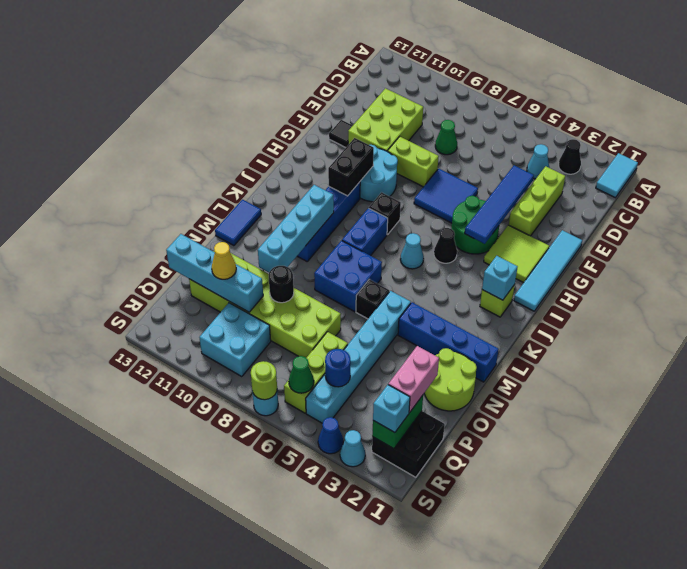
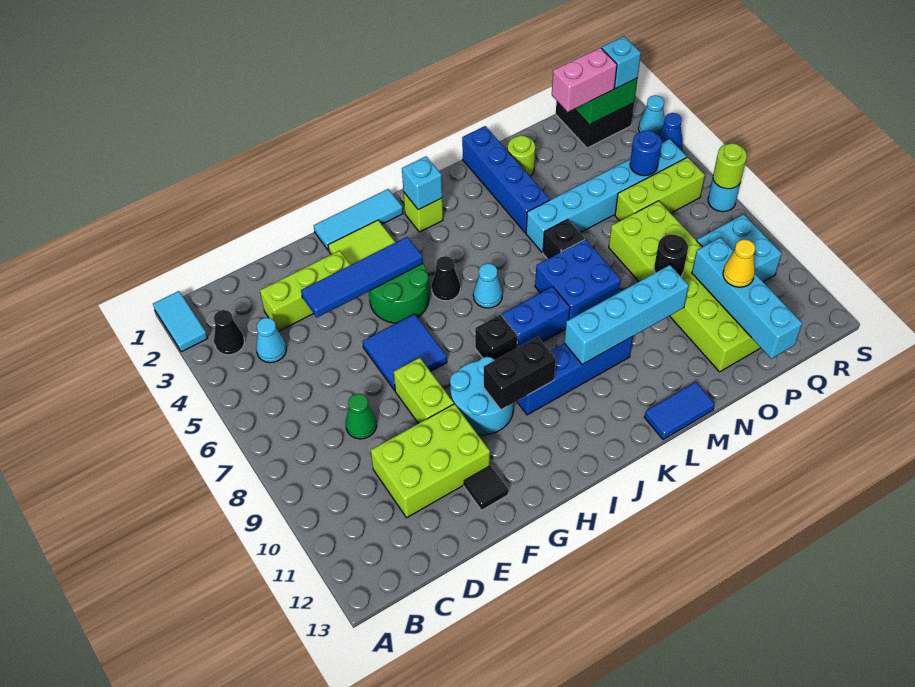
cyan tile A1:B1 level 1 -> cyan tile A1:A2 level 1
cyan tile F1:I1 level 1 -> cyan tile G1:I1 level 1
lime round brick N1:O2 level 1 -> lime round brick N2 level 1
green cone R6 level 2 -> none

